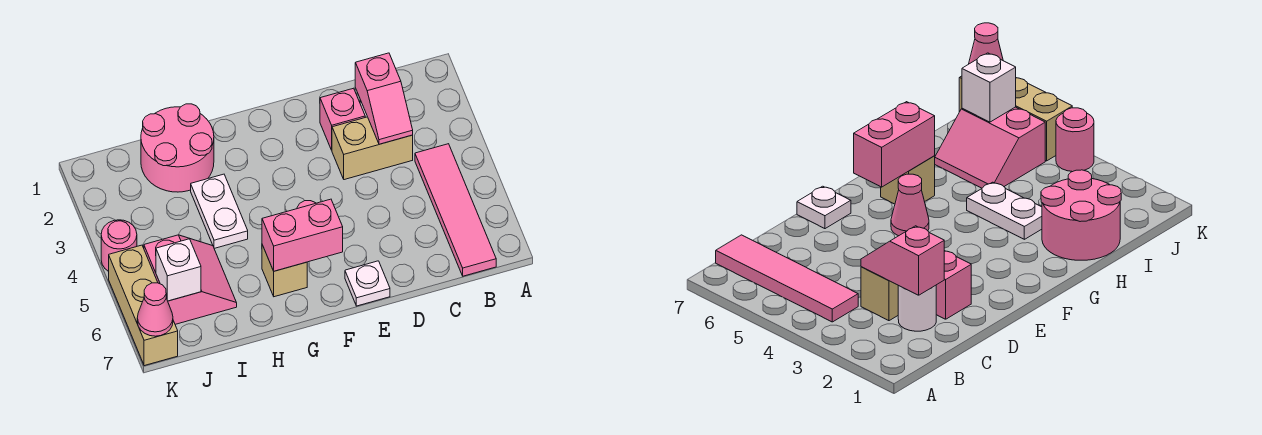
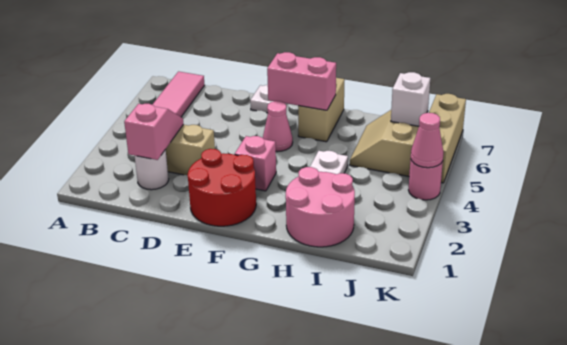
pink brick D2 level 1 -> pink brick F3 level 1
none -> red round brick E1:F2 level 1
tan brick G6 level 1 -> tan brick G6:G7 level 1
pink slope I5:J6 level 1 top J -> tan slope I5:J6 level 1 top J
pink cone K7 level 2 -> pink cone K4 level 2

